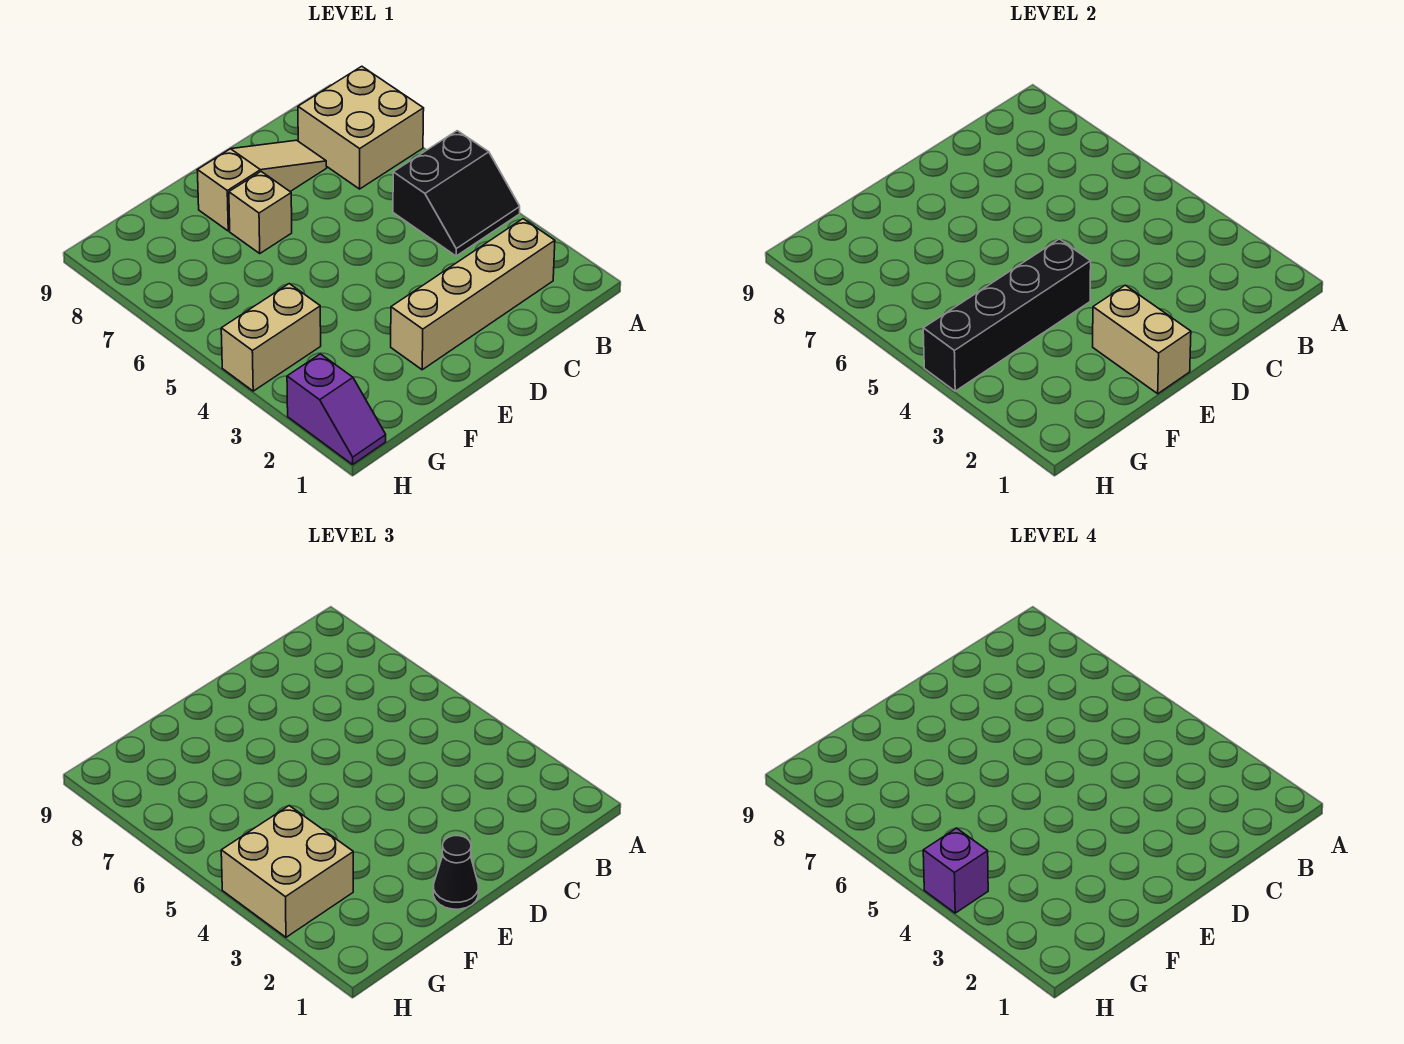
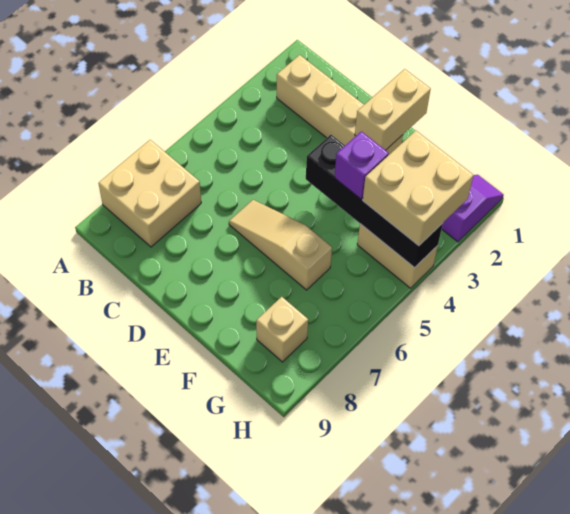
black slope A4:B5 level 1 top 5 -> none
tan slope C8:E8 level 1 top E -> tan slope D6:F6 level 1 top F
black cone E1 level 3 -> none
tan brick E7 level 1 -> tan brick G8 level 1
purple brick H4 level 4 -> purple brick F4 level 3

